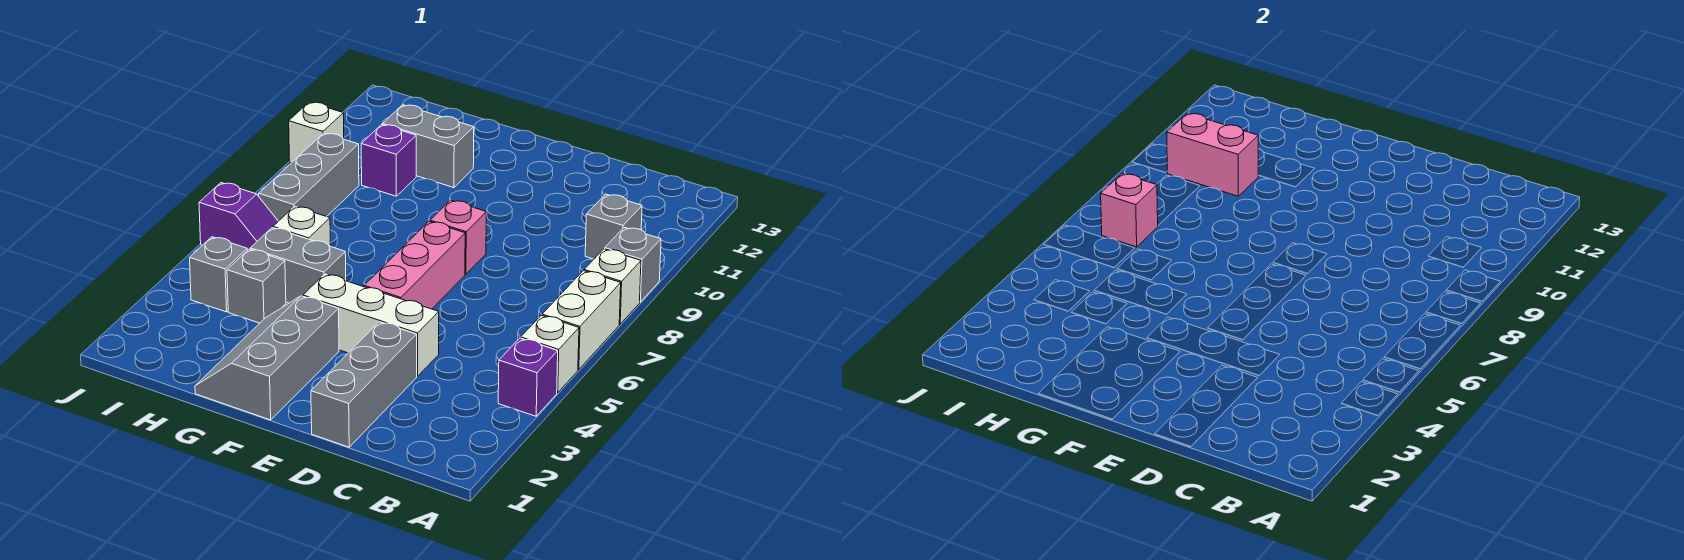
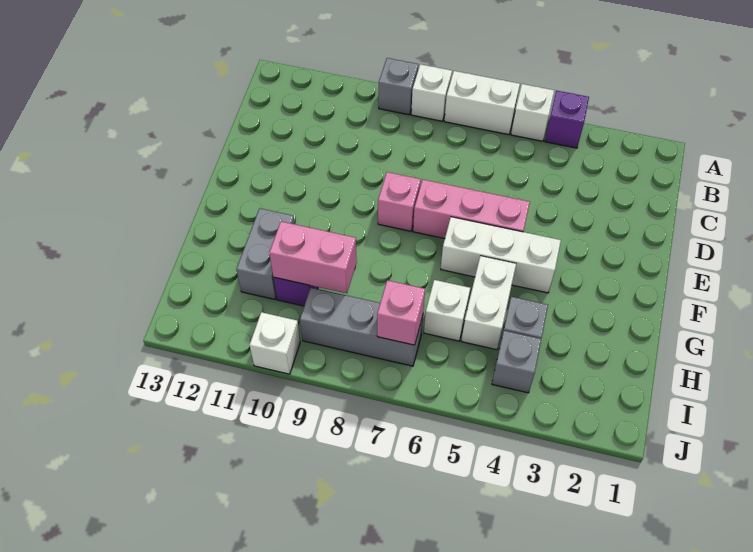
grey brick B10 level 1 -> none
grey brick D1:D3 level 1 -> none
white brick D4:F4 level 1 -> white brick F4:F6 level 1
grey slope F1:G3 level 1 top F -> none
grey brick G5:H5 level 1 -> white brick G5:H5 level 1
pink brick H10:I10 level 2 -> pink brick H9:H10 level 2
purple slope I6:J6 level 1 top J -> none

